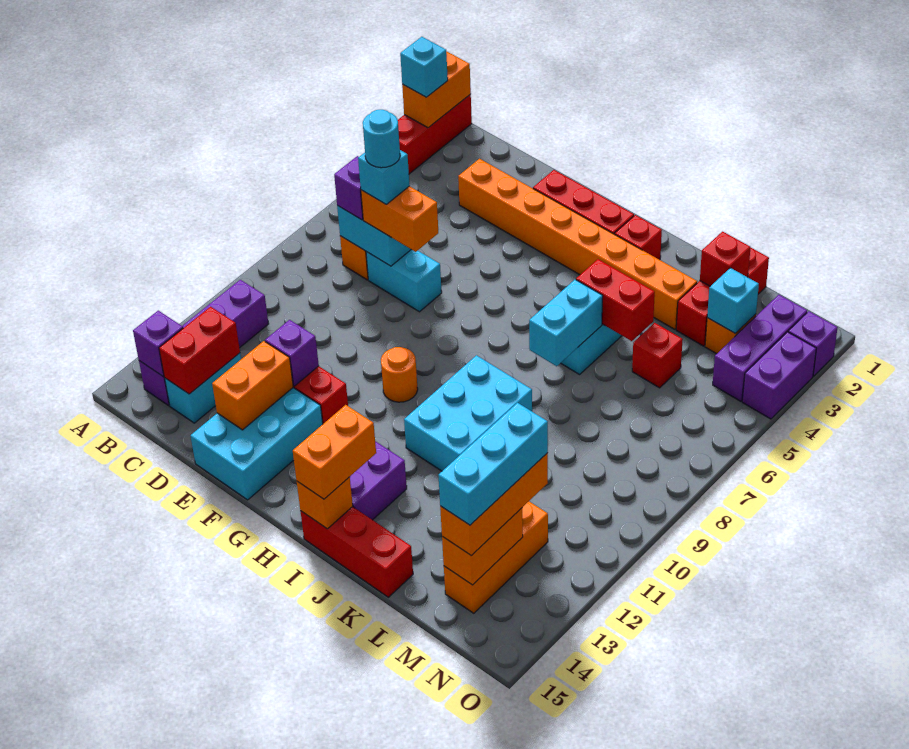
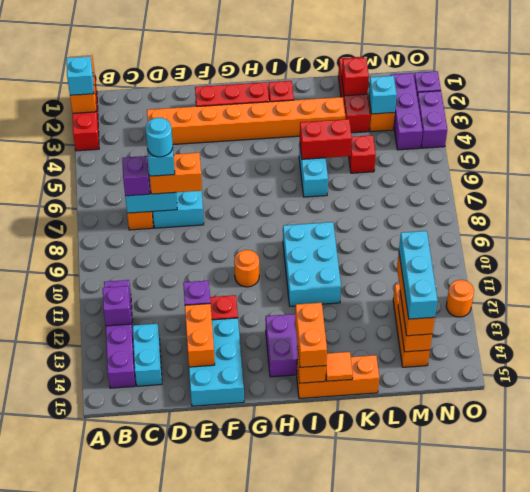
purple brick B14 level 2 -> purple brick B12 level 2
red brick C13:C14 level 2 -> none
red brick I15:K15 level 1 -> orange brick I15:K15 level 1
cyan brick J6:J7 level 2 -> none
none -> orange tile J15 level 2
none -> orange round brick O12 level 1

